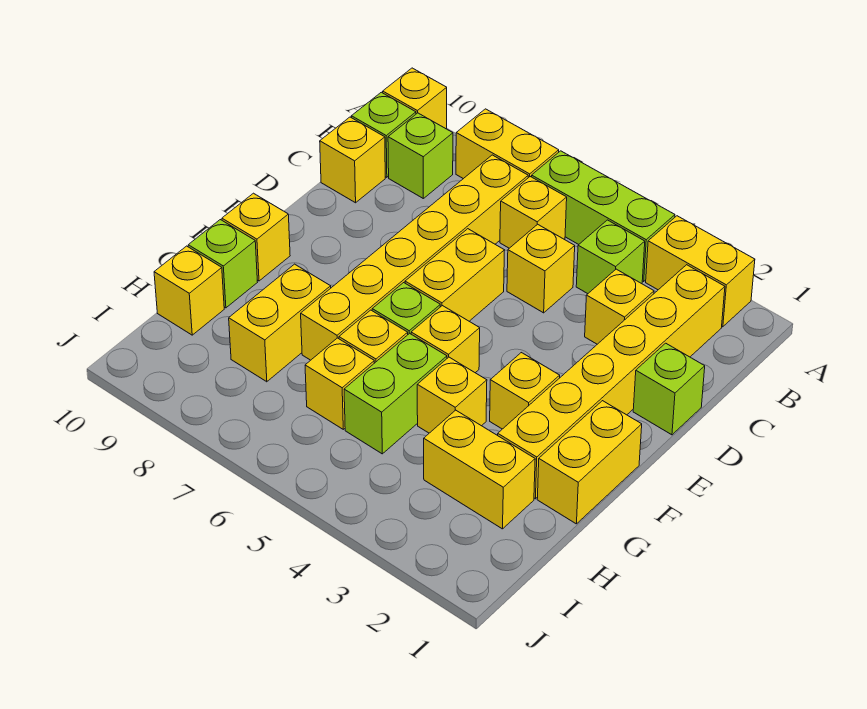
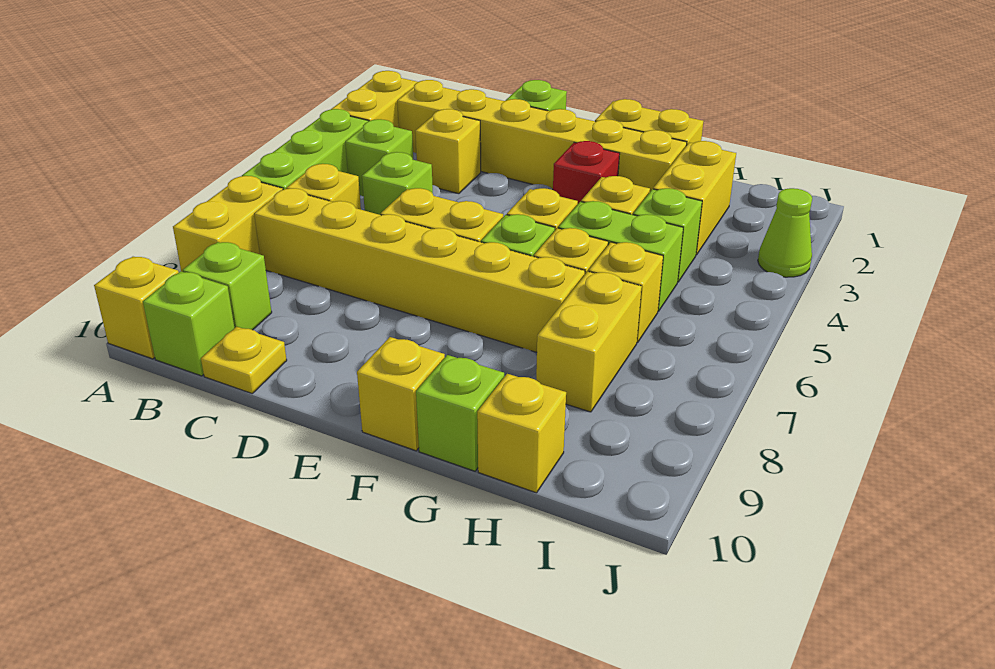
yellow brick C5 level 1 -> lime brick C5 level 1
yellow brick C10 level 1 -> yellow plate C10 level 1
yellow brick F3 level 1 -> red brick F3 level 1
yellow brick G8:H8 level 1 -> yellow brick H7:H8 level 1
none -> lime brick H4 level 1
none -> lime cone J3 level 1

